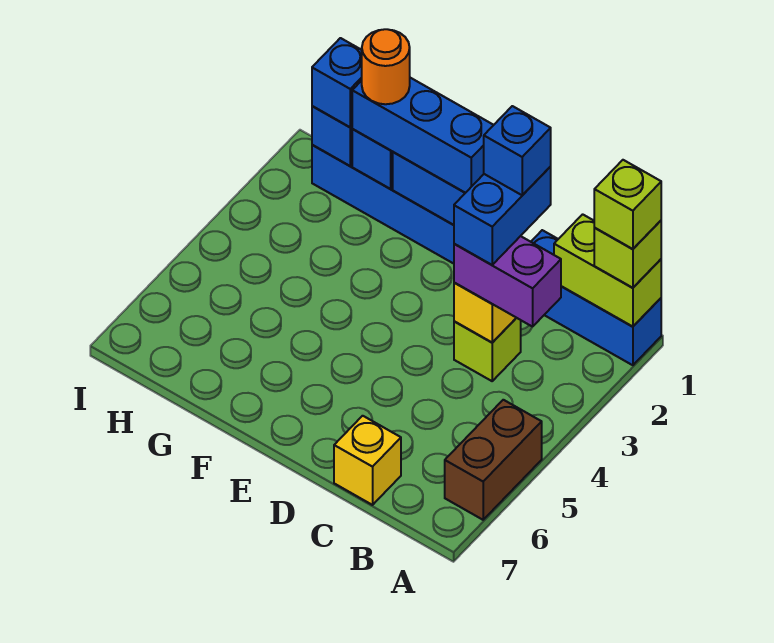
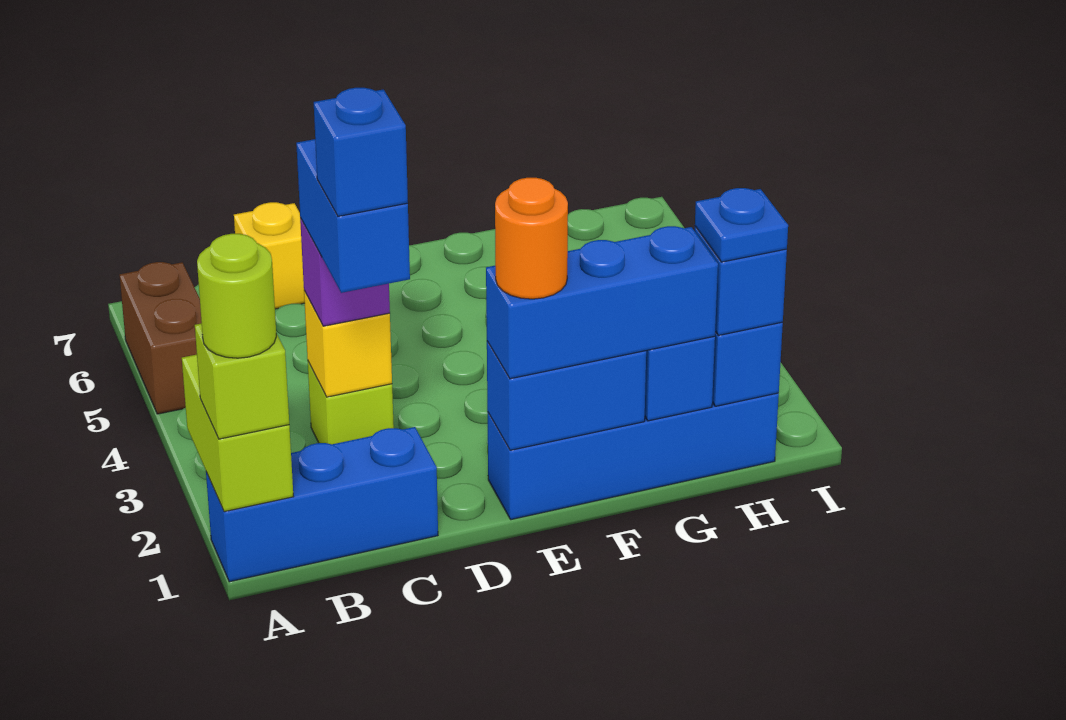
lime brick A1:B1 level 2 -> lime brick A1:A2 level 2
lime brick A1 level 4 -> lime round brick A1 level 4
purple brick B3:C3 level 3 -> purple brick C3 level 3
orange round brick G1 level 4 -> orange round brick E1 level 4
none -> blue plate H1 level 4

